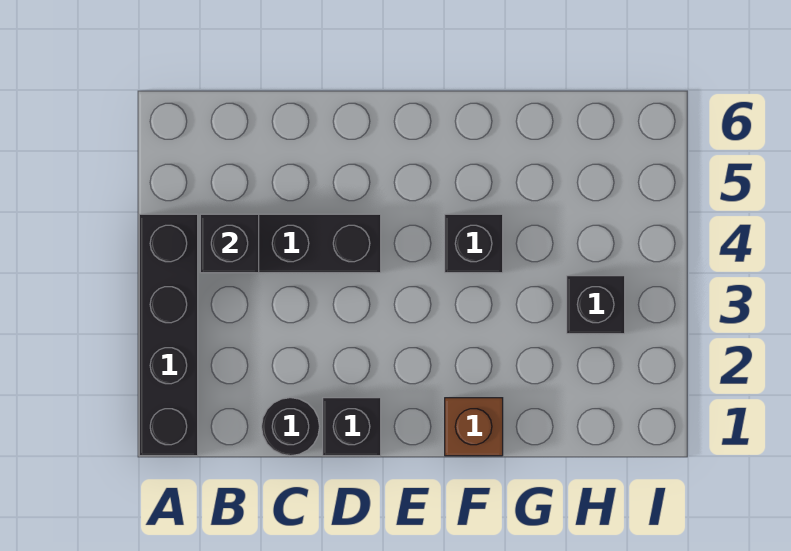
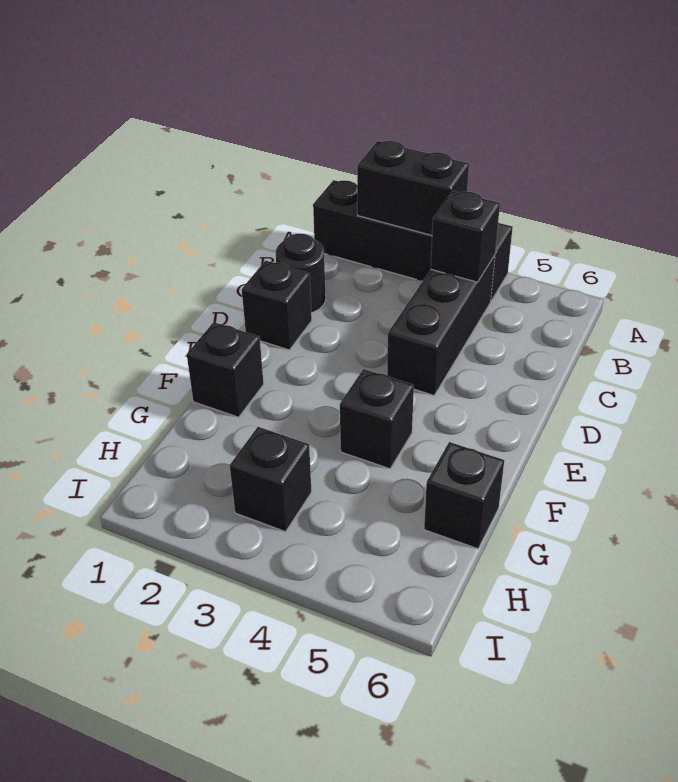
none -> black brick A2:A3 level 2
brown brick F1 level 1 -> black brick F1 level 1
none -> black brick G6 level 1

